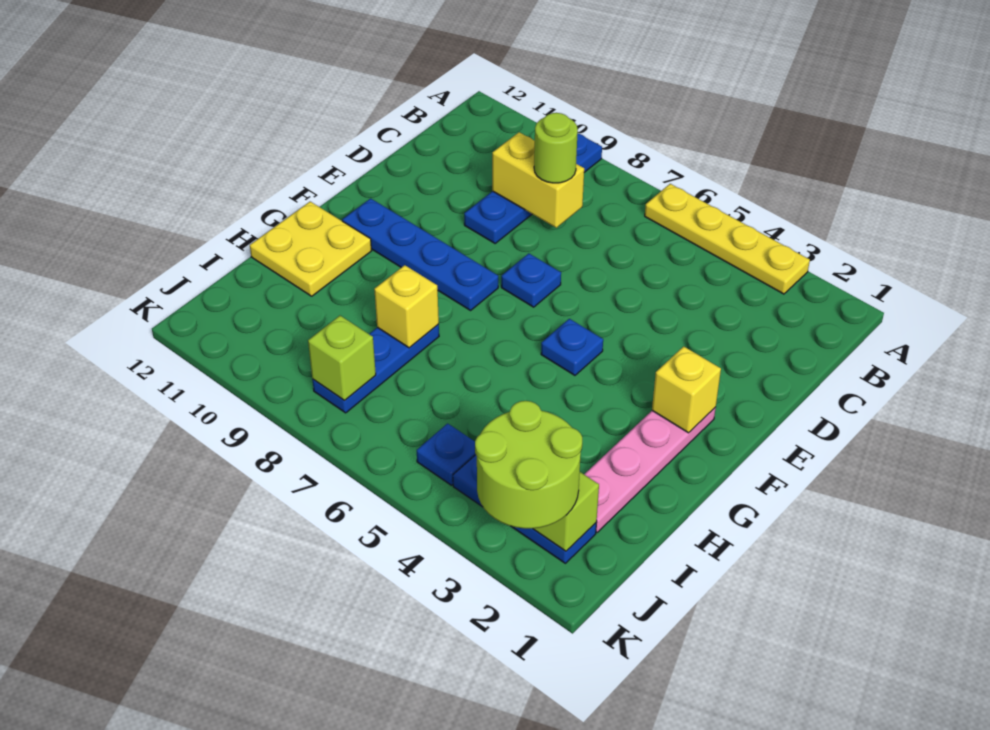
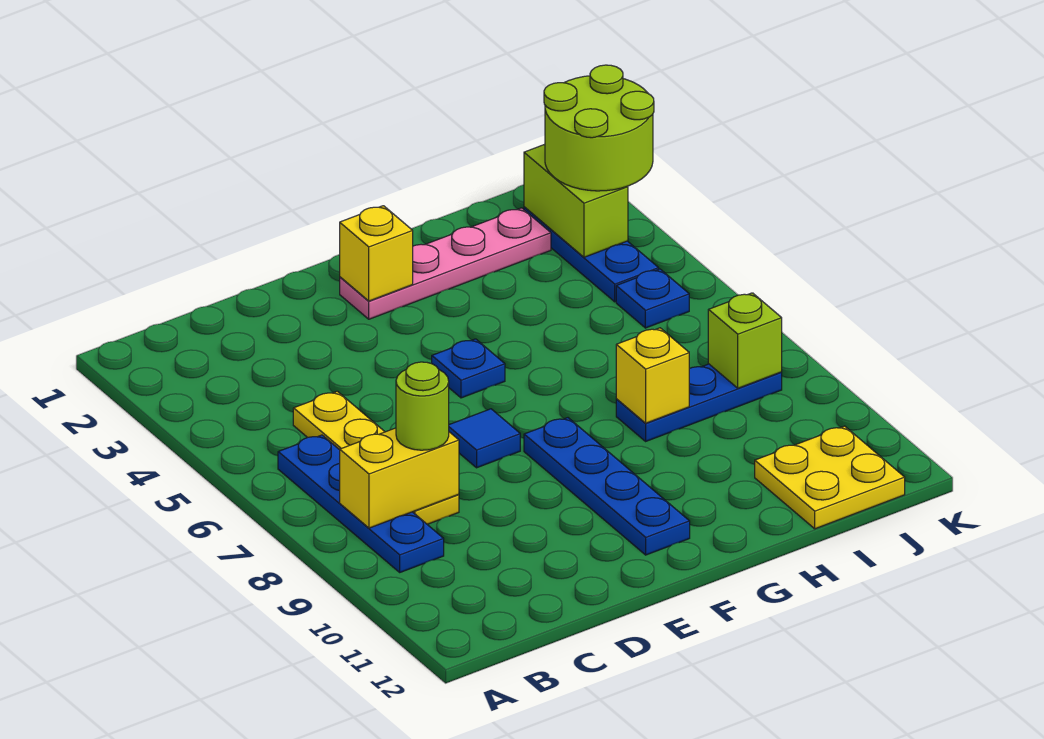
yellow plate A3:A6 level 1 -> yellow plate C5:C8 level 1
blue plate A9:D9 level 1 -> blue plate B6:B9 level 1
yellow brick C8:C9 level 2 -> yellow brick B8:C8 level 2
blue plate E7 level 1 -> blue tile E7 level 1
yellow plate G11:H12 level 1 -> yellow plate I11:J12 level 1

